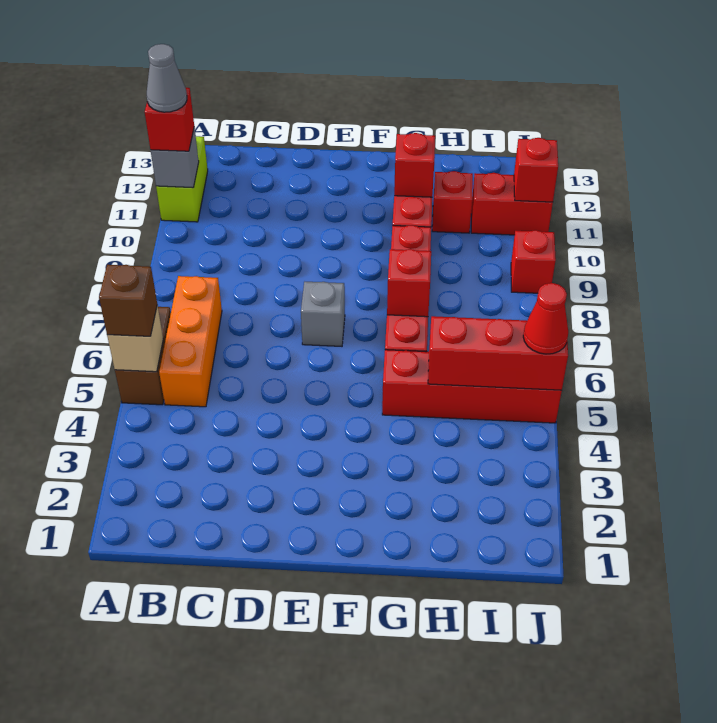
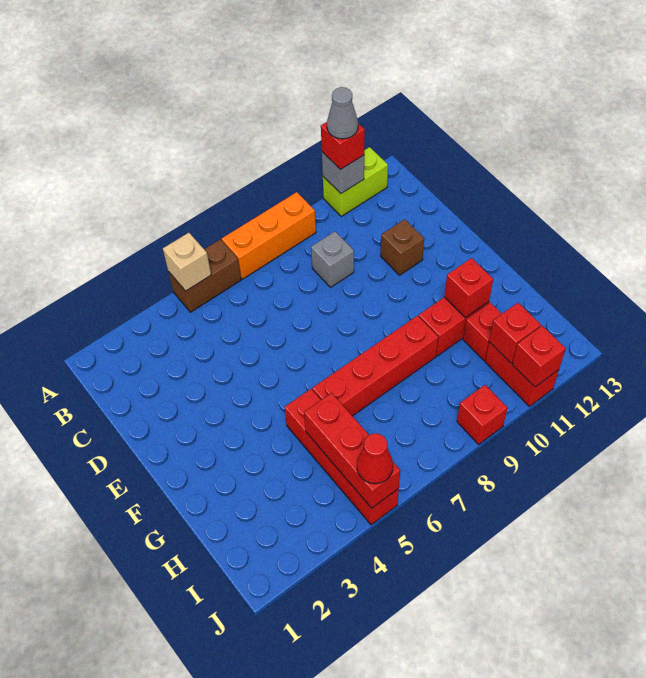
brown brick A5 level 3 -> brown brick D11 level 1
orange brick B5:B7 level 1 -> orange brick A7:A9 level 1
grey brick E7 level 1 -> grey brick C9 level 1
red brick G7 level 2 -> red brick I11 level 2

